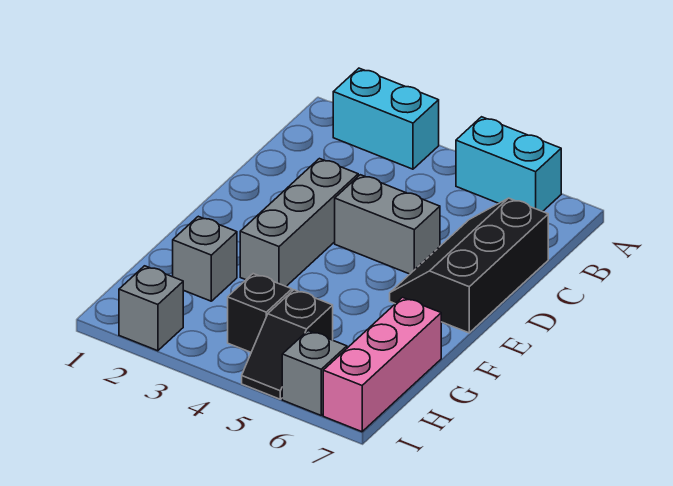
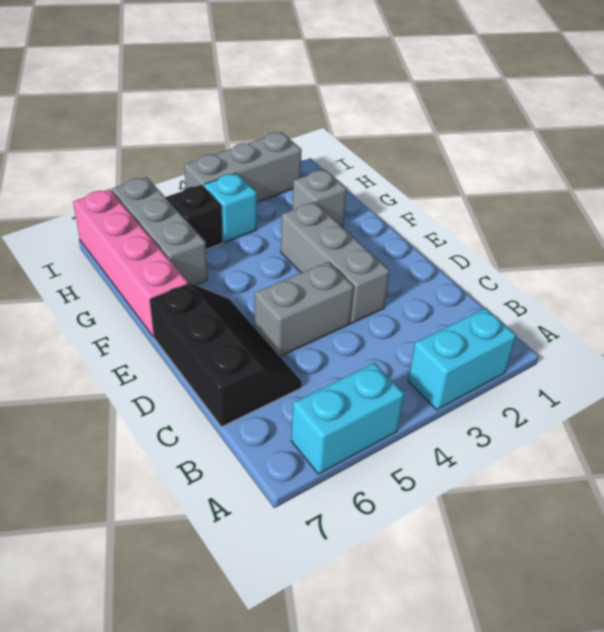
pink brick G7:I7 level 1 -> pink brick F7:I7 level 1
black brick H4 level 1 -> cyan brick H4 level 1
grey brick I2 level 1 -> grey brick I2:I4 level 1
grey brick I6 level 1 -> grey brick G6:I6 level 1

